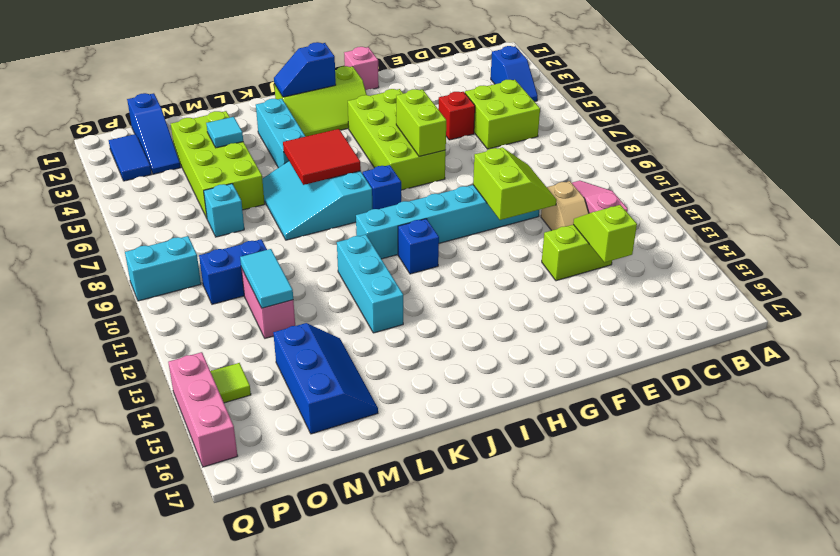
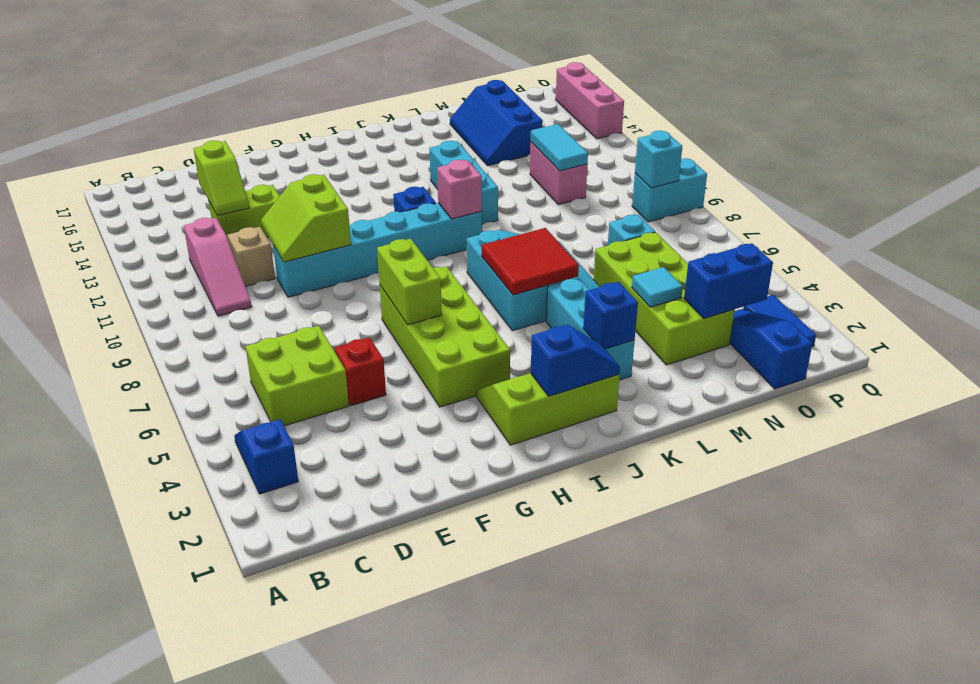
pink brick G1 level 1 -> pink brick J10 level 2
blue brick I8 level 1 -> blue brick K3 level 2
blue brick N10:O10 level 1 -> blue brick N3:O3 level 2
none -> cyan brick P9 level 2
lime tile P14 level 1 -> none

